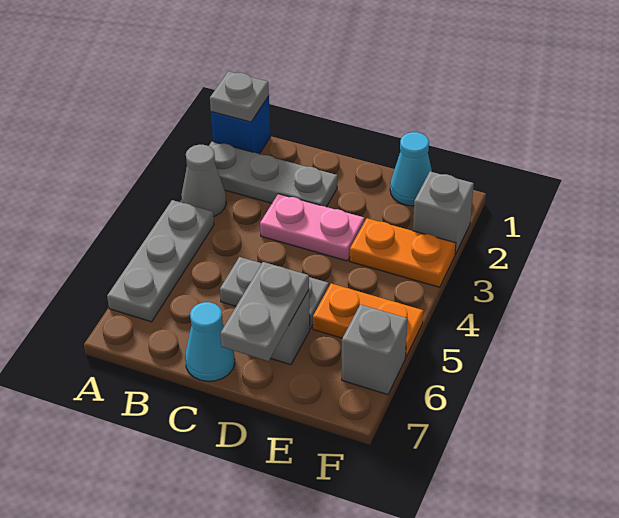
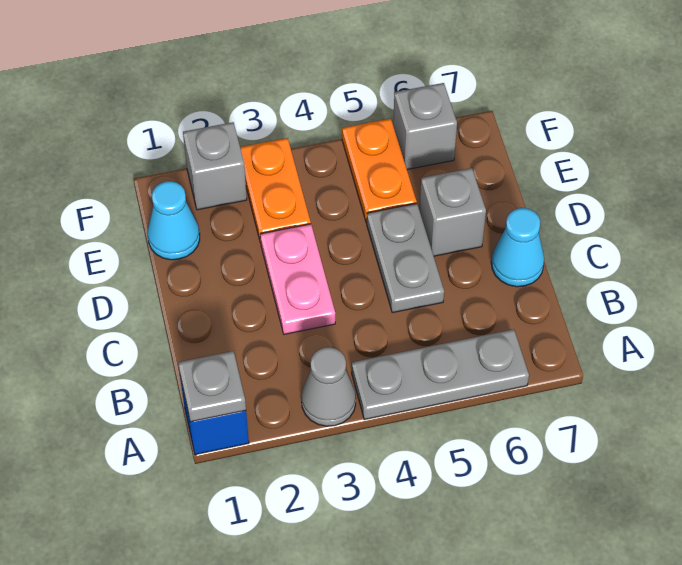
grey plate A2:C2 level 1 -> none
grey plate D6:D7 level 2 -> none

